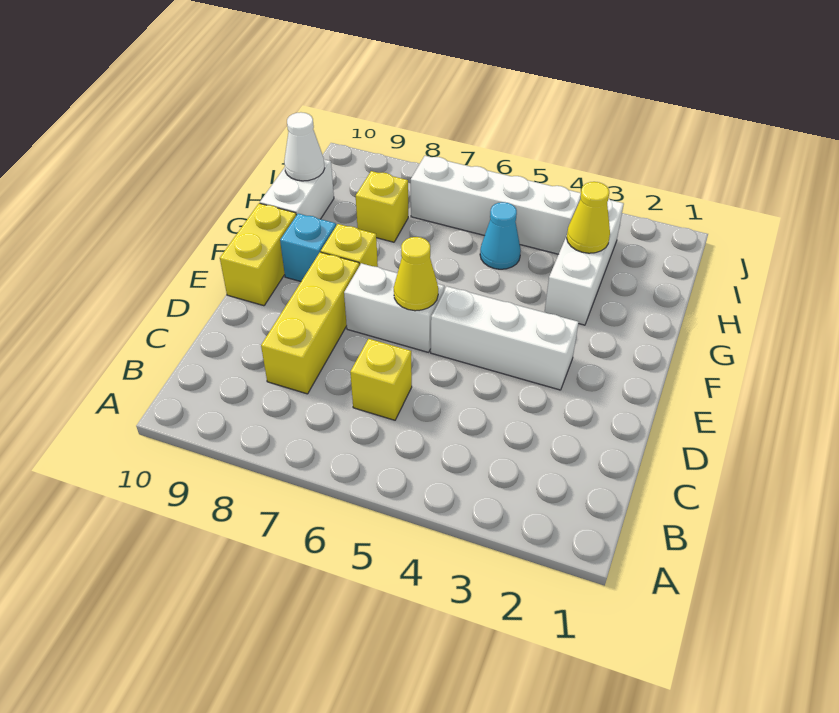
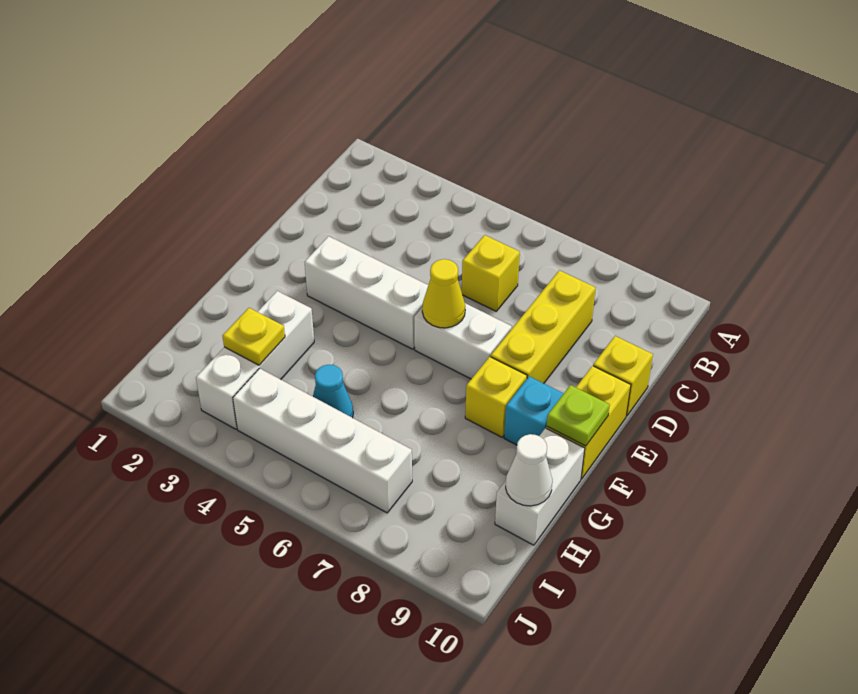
none -> lime plate F10 level 2
yellow cone H3 level 2 -> yellow plate H3 level 2
yellow brick H8 level 1 -> yellow brick D10 level 1

